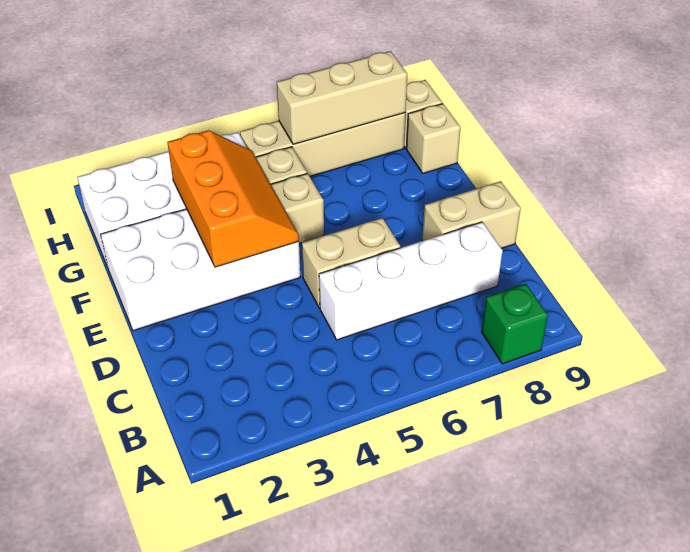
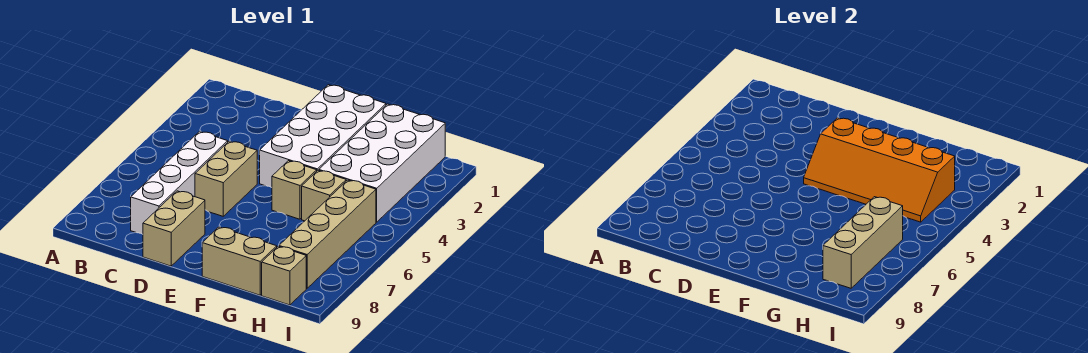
green brick A8 level 1 -> none
orange slope E3:G4 level 2 top 3 -> orange slope E3:H4 level 2 top 3
tan brick G9 level 1 -> tan brick F9:G9 level 1

